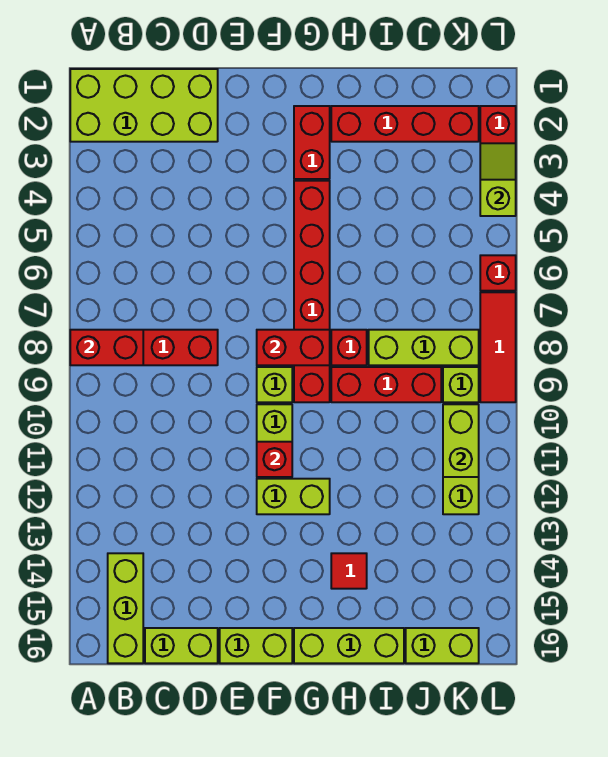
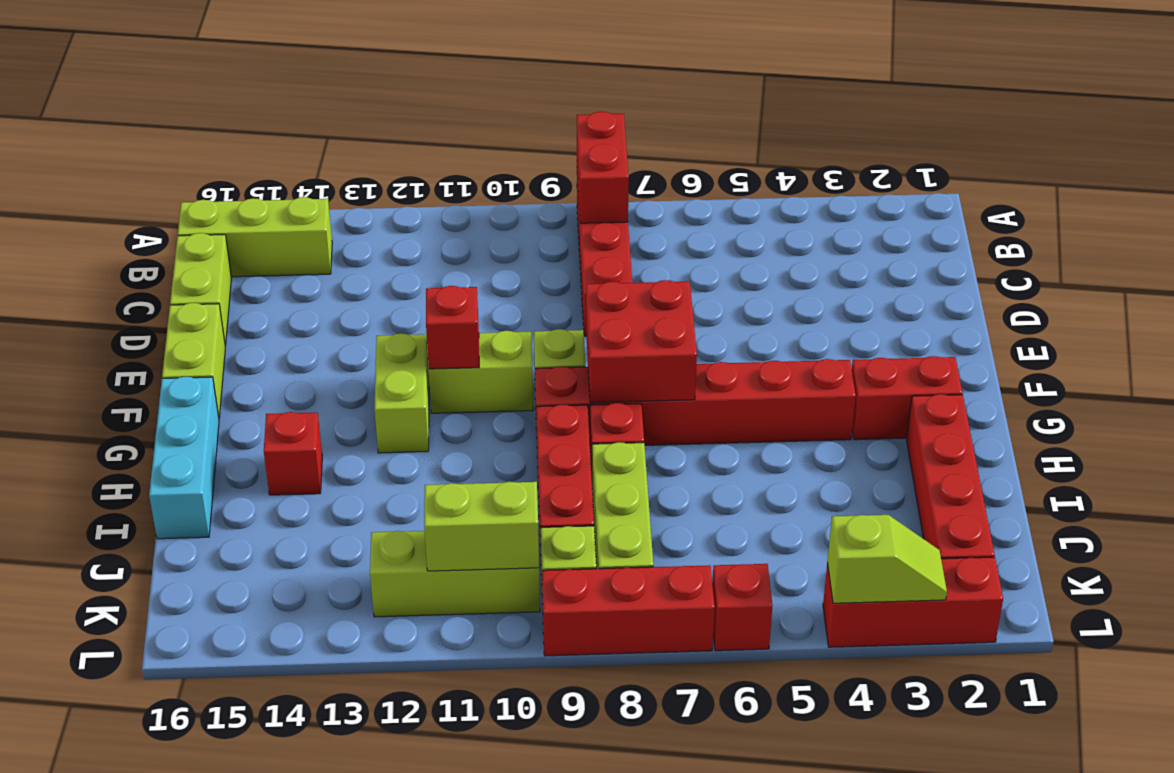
lime brick A1:D2 level 1 -> none
red brick F8:G8 level 2 -> red brick F7:G8 level 2
lime brick G16:I16 level 1 -> cyan brick G16:I16 level 1
red tile H14 level 1 -> red brick H14 level 1
lime brick J16:K16 level 1 -> none
red tile L7:L9 level 1 -> red brick L7:L9 level 1

